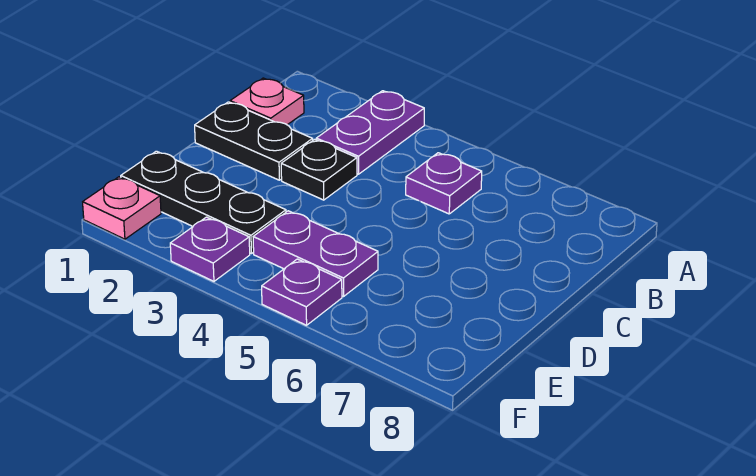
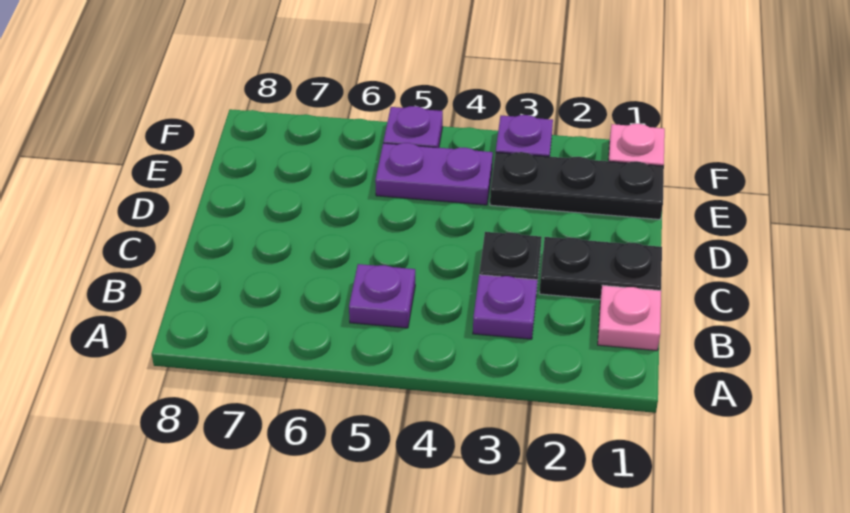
purple plate A3:B3 level 1 -> purple plate B3 level 1

